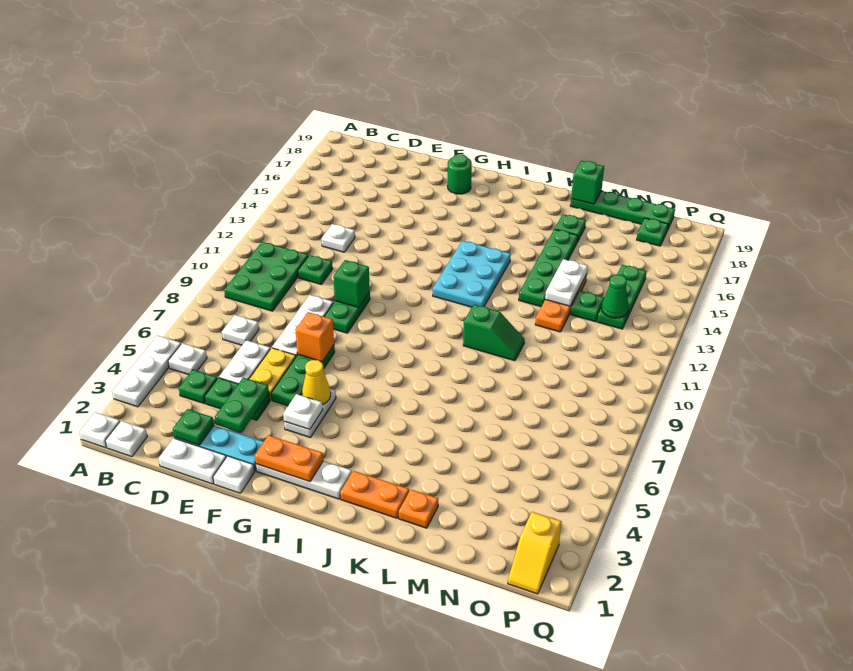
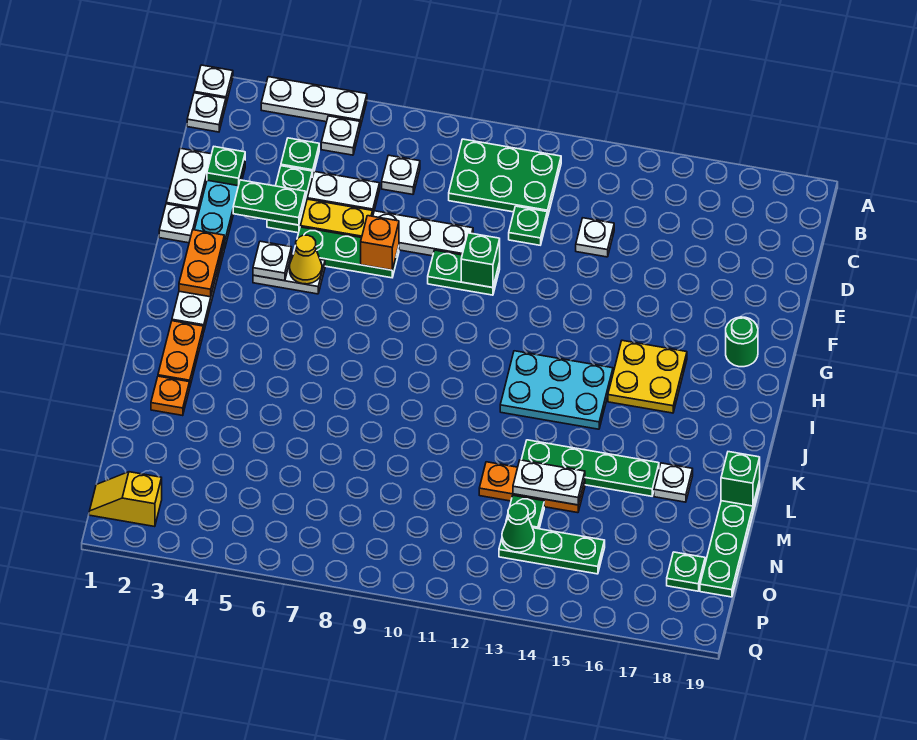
none -> yellow plate H15:I16 level 1
green slope K10:L10 level 1 top K -> none
green plate L17 level 1 -> white plate L17 level 1

